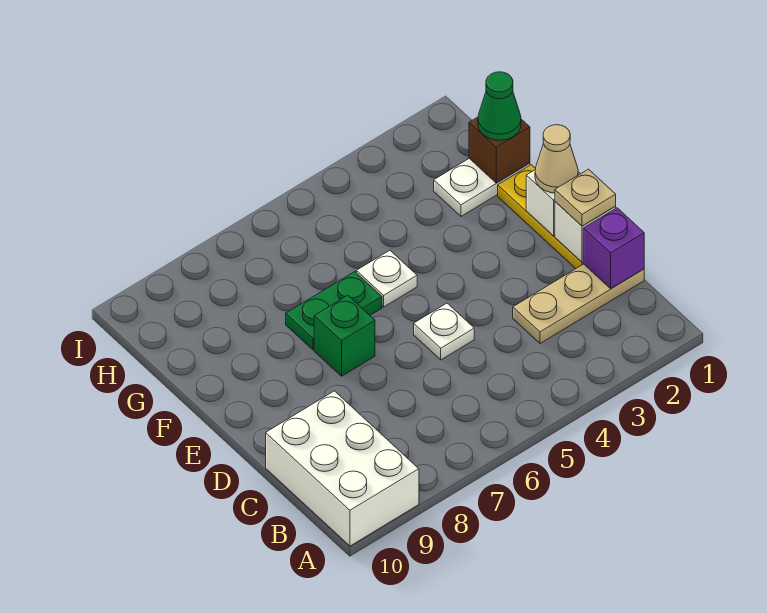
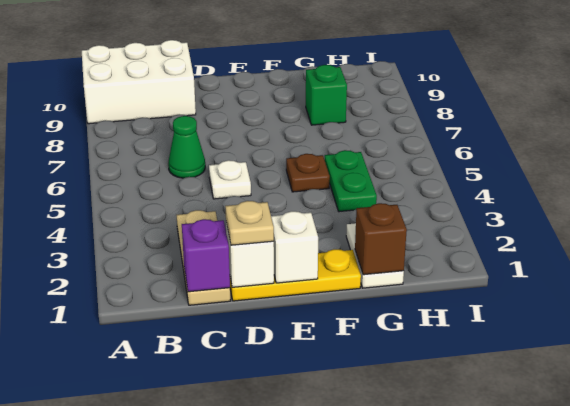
tan cone E1 level 3 -> none
green brick E7 level 1 -> green brick G8 level 1
white plate F5 level 1 -> brown plate F5 level 1
green plate F6:F7 level 1 -> green plate G4:G5 level 1
green cone G1 level 3 -> green cone C6 level 1

